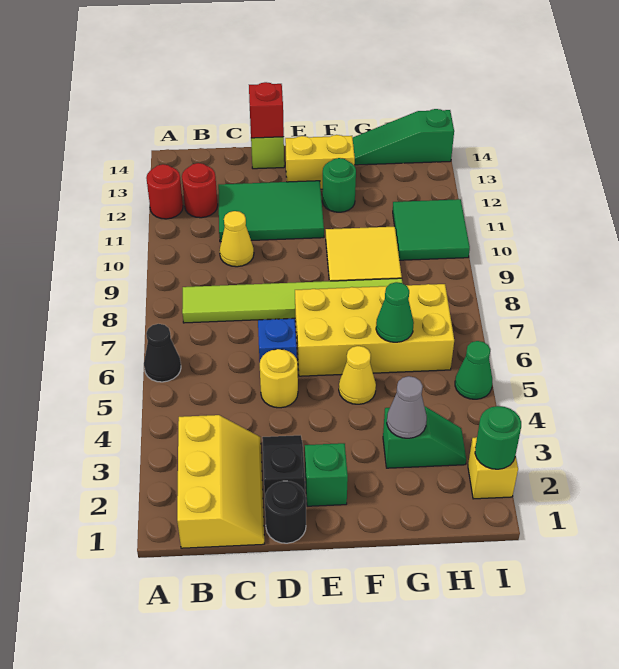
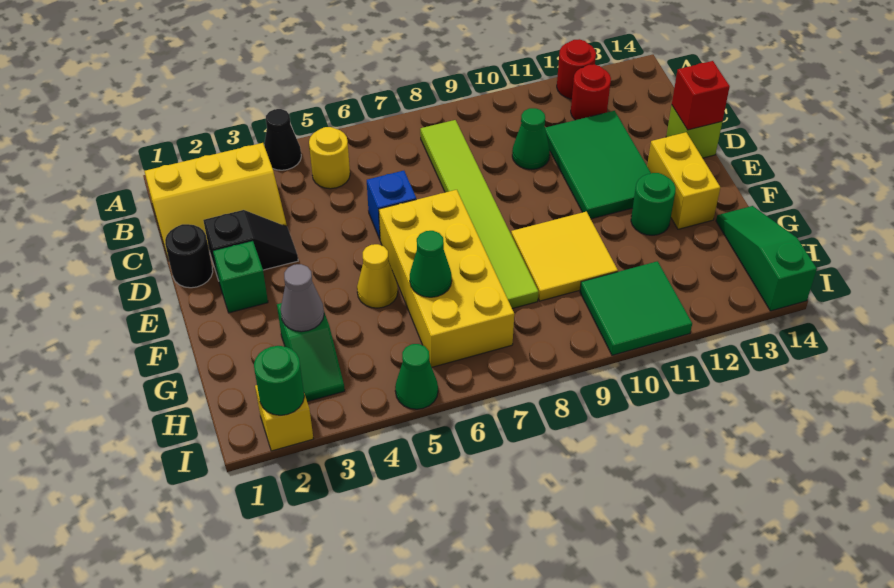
black cone A6 level 1 -> black cone A4 level 1
yellow cone C10 level 1 -> green cone C10 level 1
yellow round brick D5 level 1 -> yellow round brick B5 level 1

